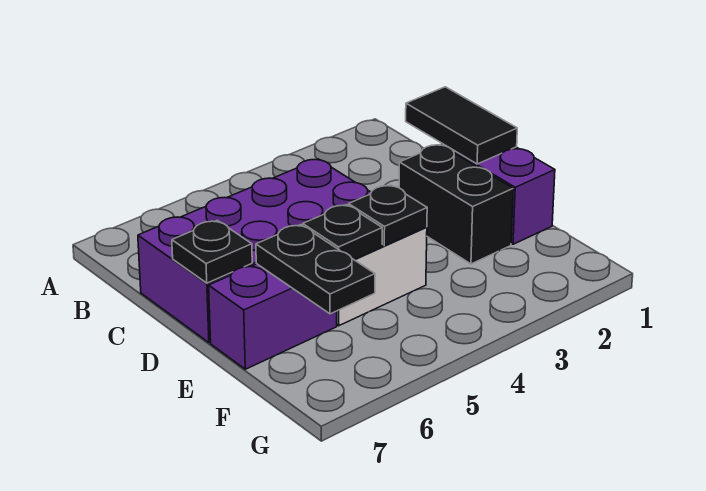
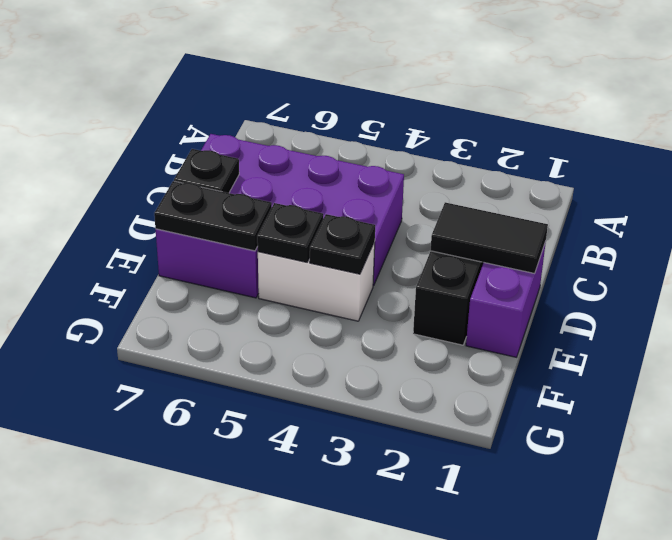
black tile C1:D1 level 2 -> black tile D1:D2 level 2
black plate E6:F6 level 2 -> black plate E6:E7 level 2

